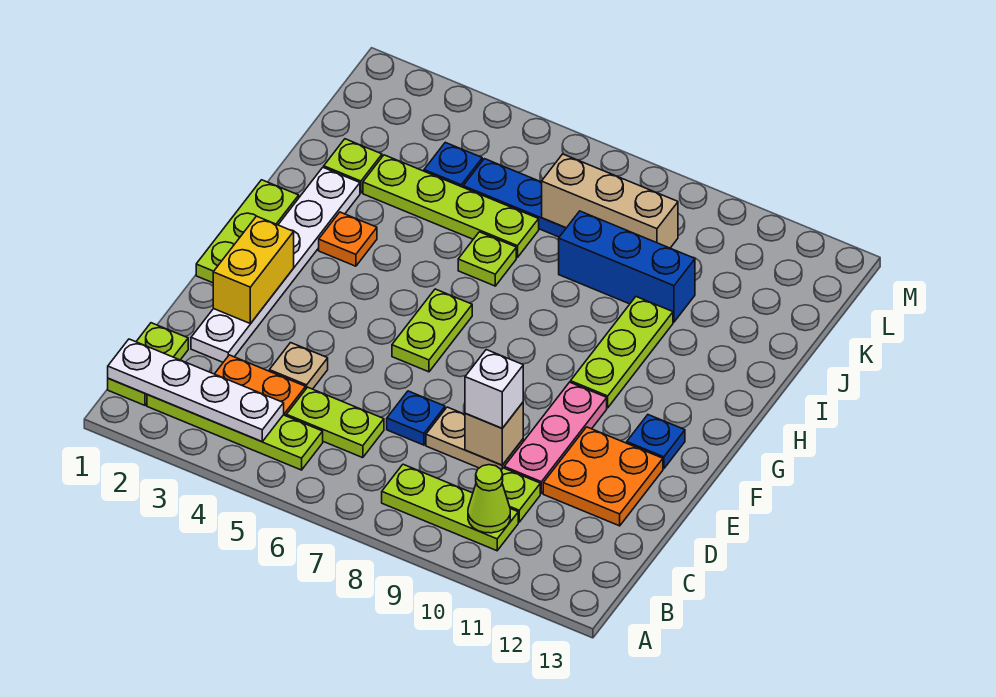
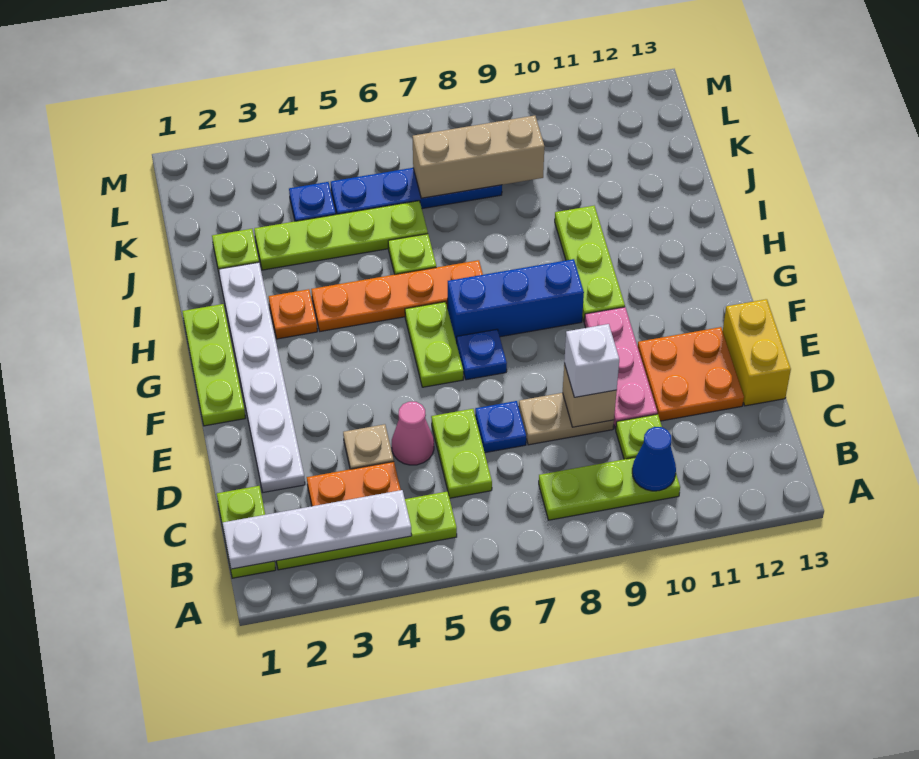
lime cone B10 level 2 -> blue cone B10 level 2
lime plate C5:C6 level 1 -> lime plate C6:D6 level 1
none -> pink cone D5 level 1
yellow brick E2:F2 level 2 -> yellow brick D13:E13 level 1
blue plate F12 level 1 -> blue plate F7 level 1
none -> orange plate H4:H7 level 1
blue brick J8:J10 level 1 -> blue brick G7:G9 level 1

